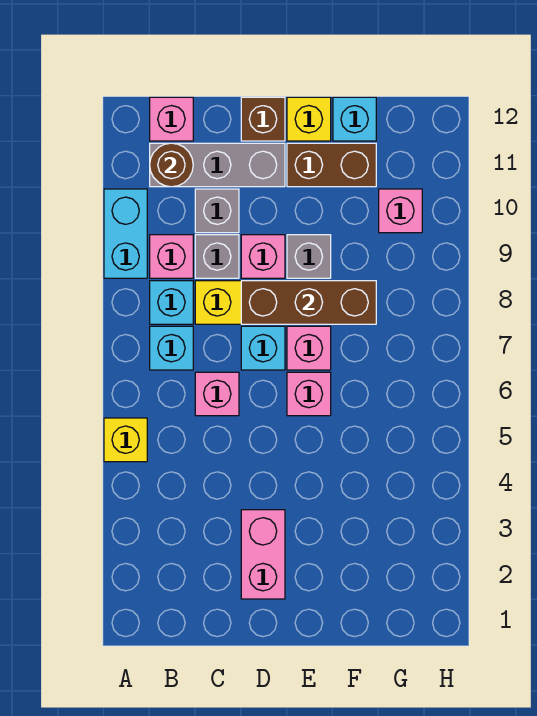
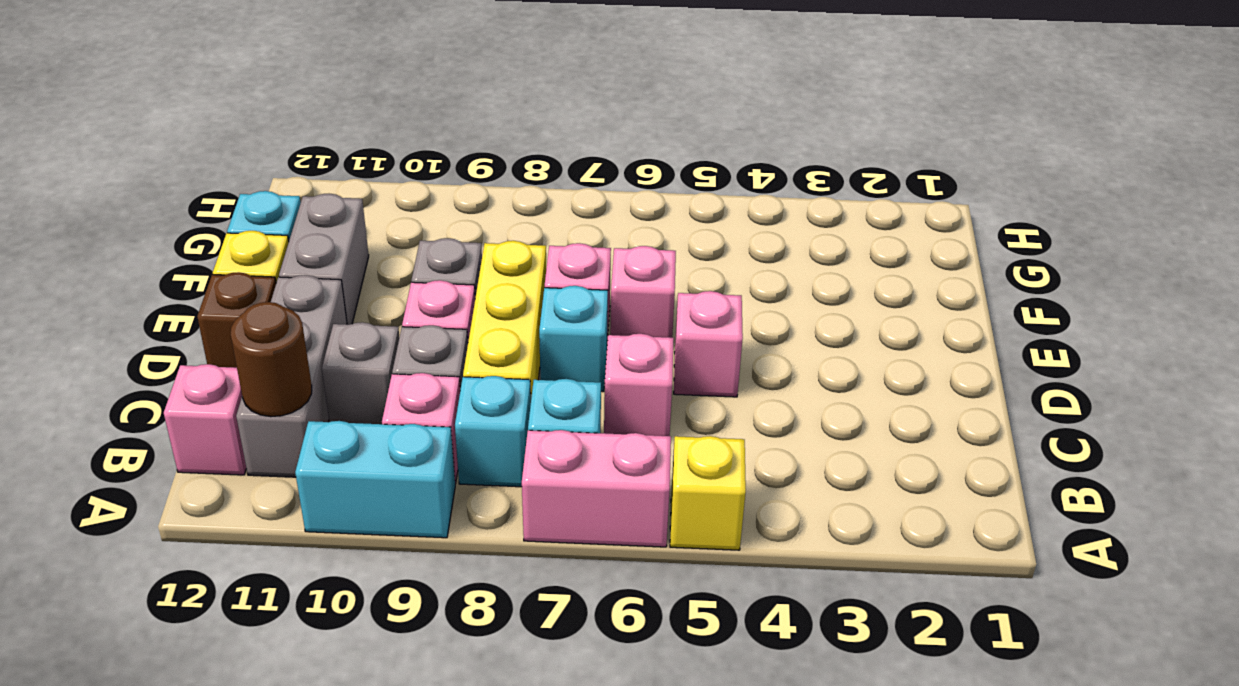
pink brick D2:D3 level 1 -> pink brick A6:A7 level 1
brown brick D8:F8 level 2 -> none
brown brick E11:F11 level 1 -> grey brick E11:F11 level 1
pink brick G10 level 1 -> pink brick D5 level 1

